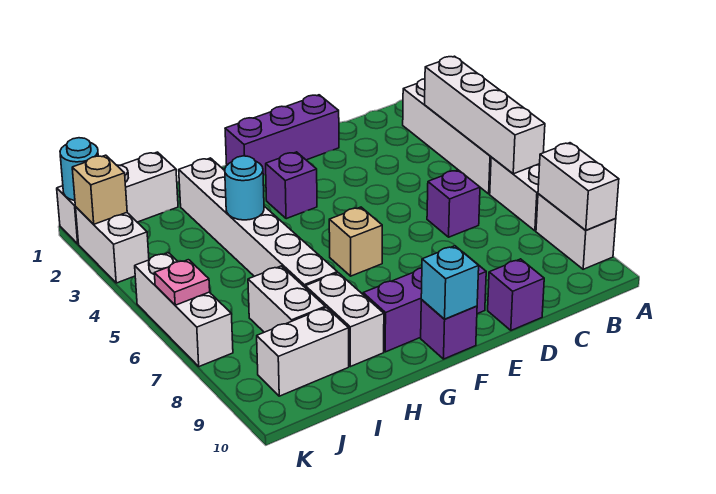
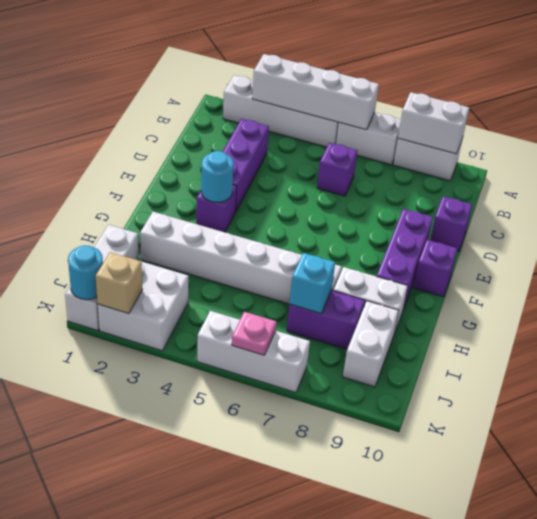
purple brick D1:F1 level 1 -> purple brick C3:E3 level 1
tan brick F6 level 1 -> none
cyan brick F10 level 2 -> cyan brick I7 level 2
cyan round brick H4 level 2 -> cyan round brick F3 level 2
white brick I7:I8 level 1 -> purple brick I7:I8 level 1
white brick K2:K3 level 1 -> white brick J2:K3 level 1

